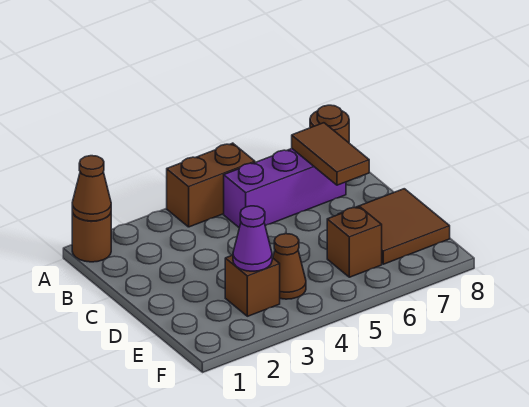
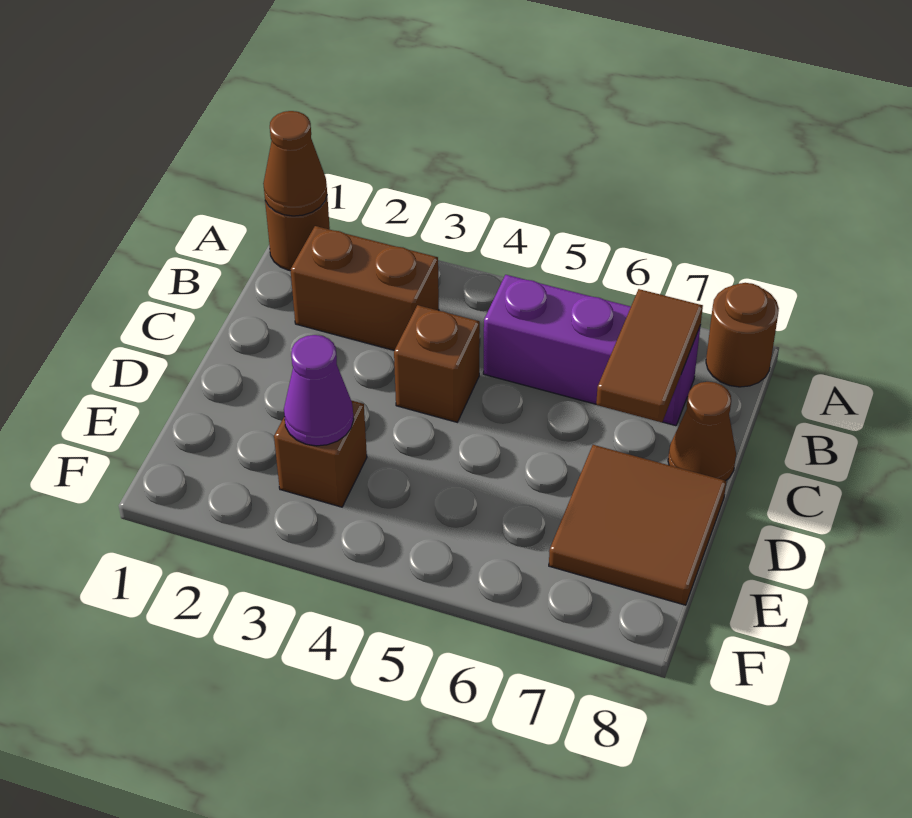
brown brick A4:A5 level 1 -> brown brick B2:B3 level 1
brown cone E4 level 1 -> brown cone C8 level 1
brown brick E6 level 1 -> brown brick C4 level 1

